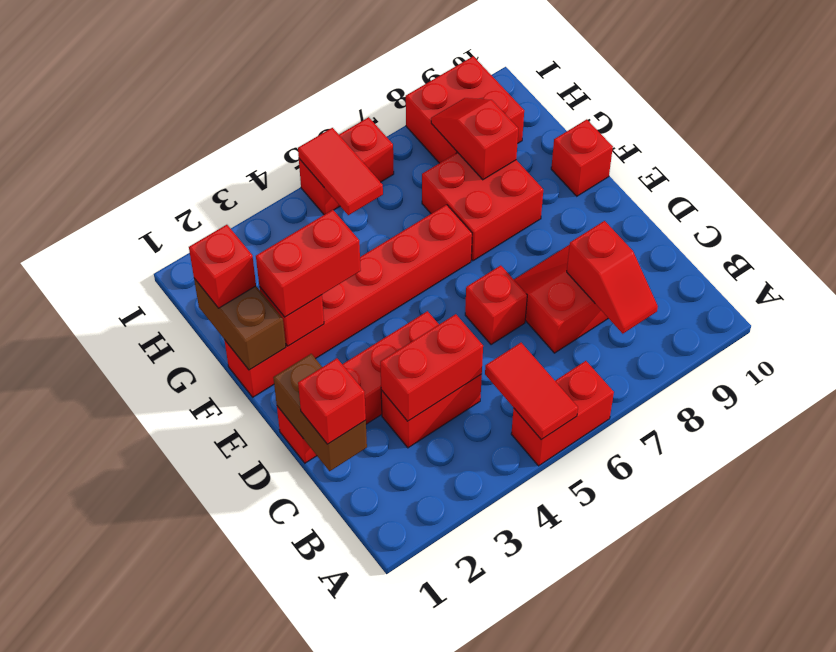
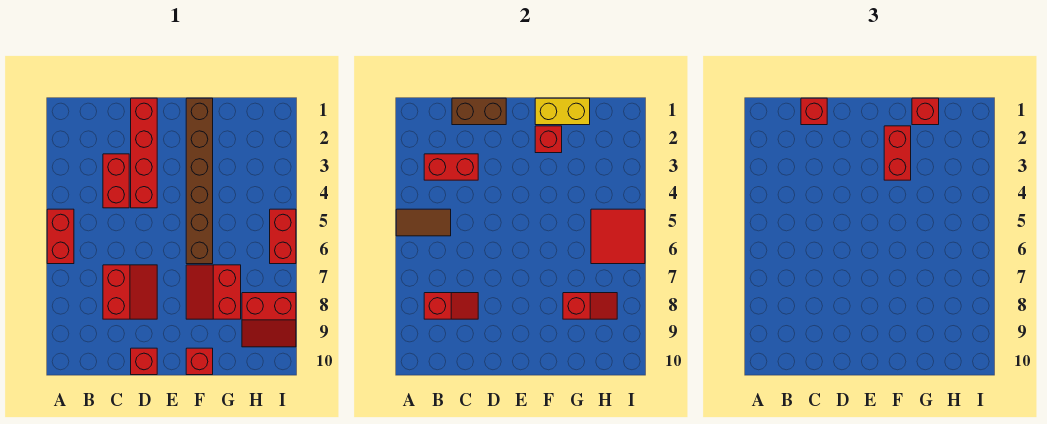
red tile A5:B5 level 2 -> brown tile A5:B5 level 2
red slope B8:C8 level 2 top C -> red slope B8:C8 level 2 top B
red brick C3:C4 level 2 -> red brick B3:C3 level 2
red brick D6 level 1 -> red brick D10 level 1
red brick F1:F6 level 1 -> brown brick F1:F6 level 1
brown brick F1:G1 level 2 -> yellow brick F1:G1 level 2
red brick F7:G8 level 1 -> red slope F7:G8 level 1 top G
red tile H5:I5 level 2 -> red tile H5:I6 level 2
red brick H8:I9 level 1 -> red slope H8:I9 level 1 top 8

